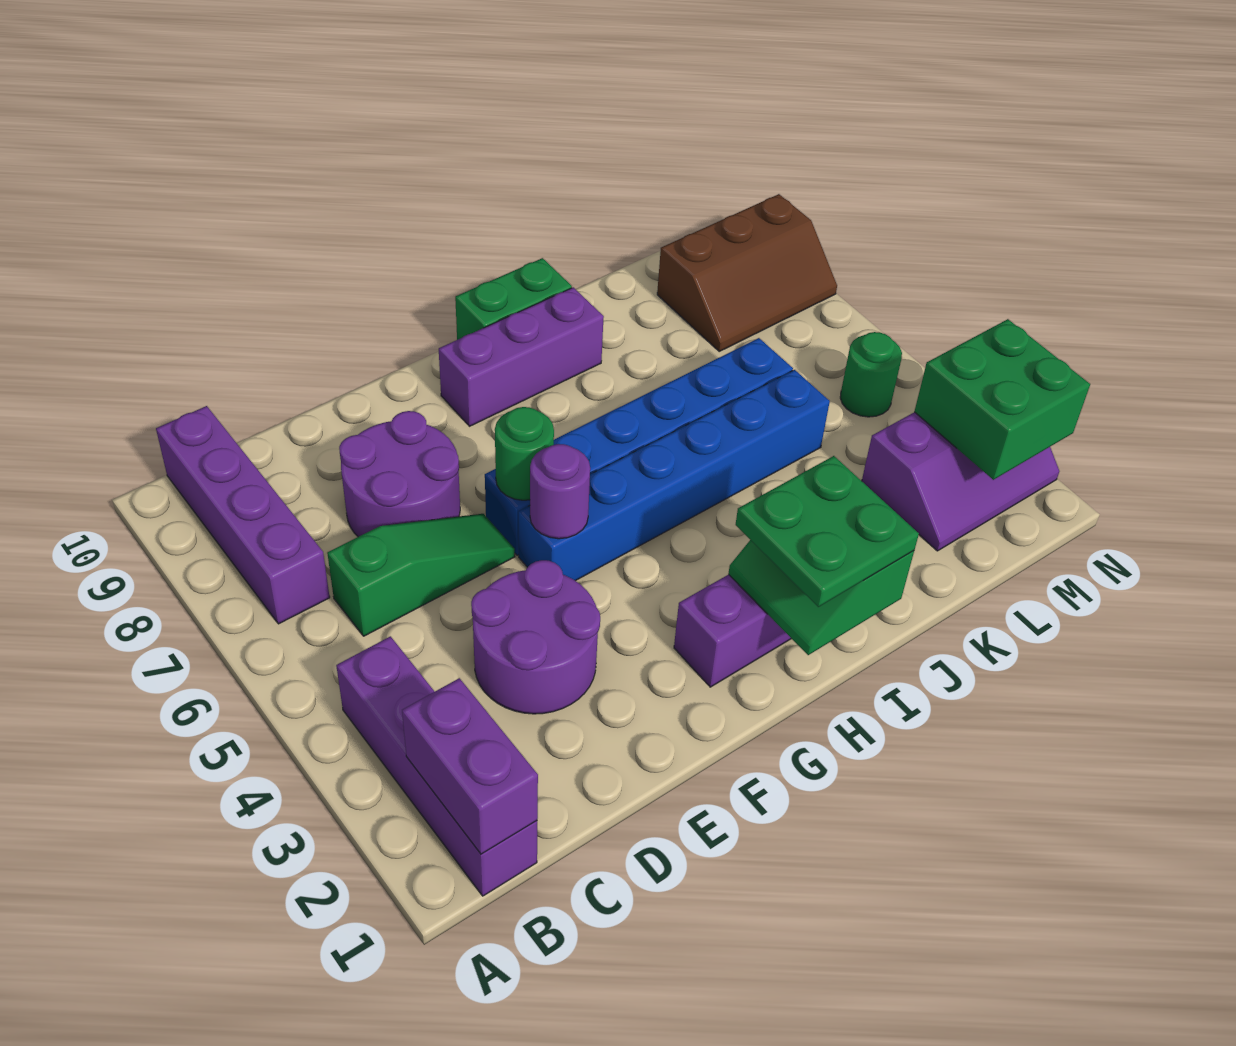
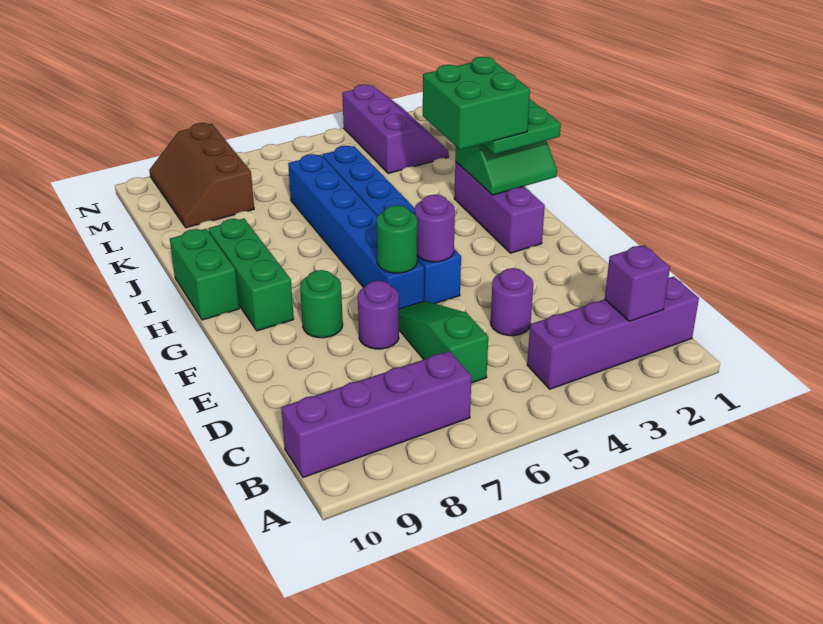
purple brick B1:B2 level 2 -> purple brick B2 level 2
purple round brick D3:E4 level 1 -> purple round brick D4 level 1
purple round brick D7:E8 level 1 -> purple round brick E7 level 1
purple brick G9:I9 level 1 -> green brick G9:I9 level 1
brown slope L8:N9 level 1 top 9 -> brown slope L8:N9 level 1 top 8
green brick M2:N3 level 2 -> green brick H2:I3 level 4
green round brick M5 level 1 -> green round brick F8 level 1

